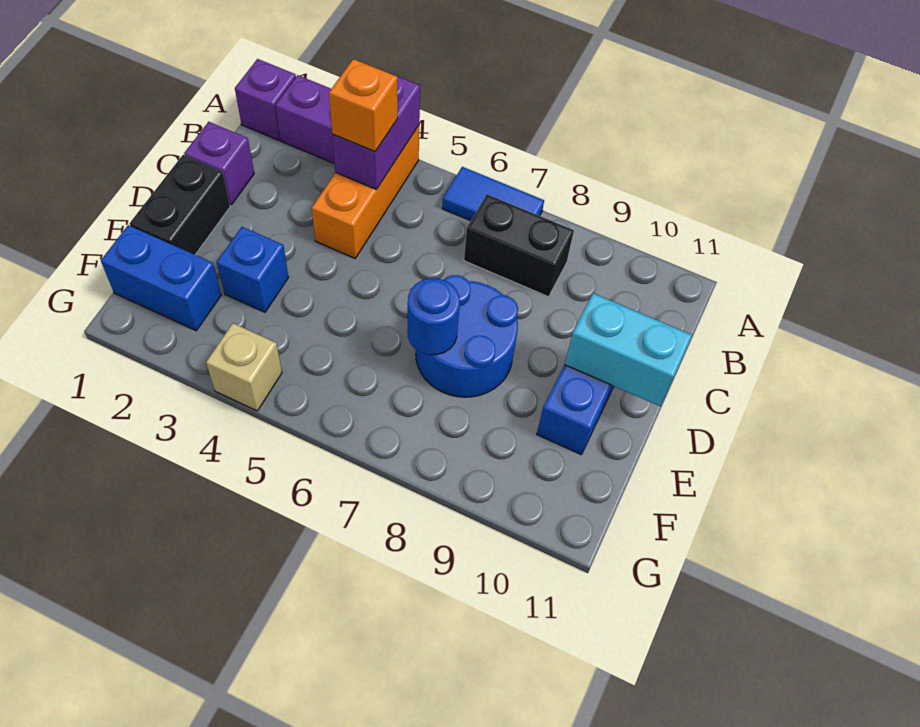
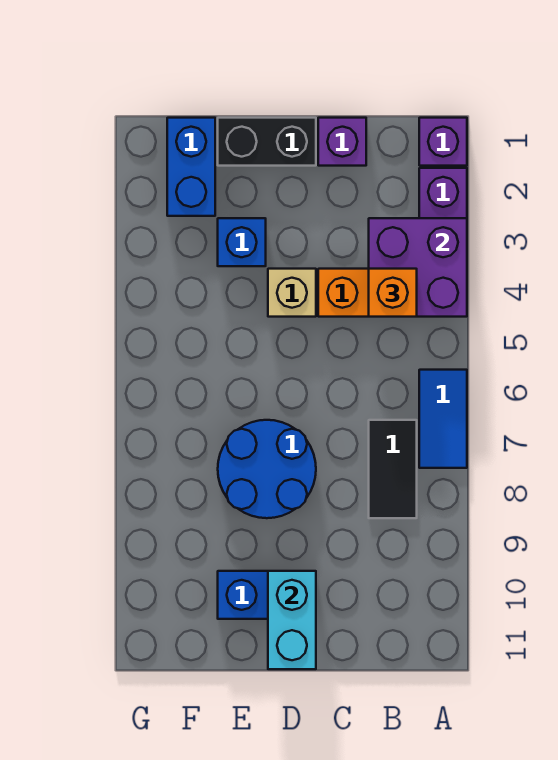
purple brick A4:B4 level 2 -> purple brick A3:B4 level 2
black brick B7:B8 level 1 -> black tile B7:B8 level 1
blue round brick E7 level 2 -> none
tan brick G4 level 1 -> tan brick D4 level 1

